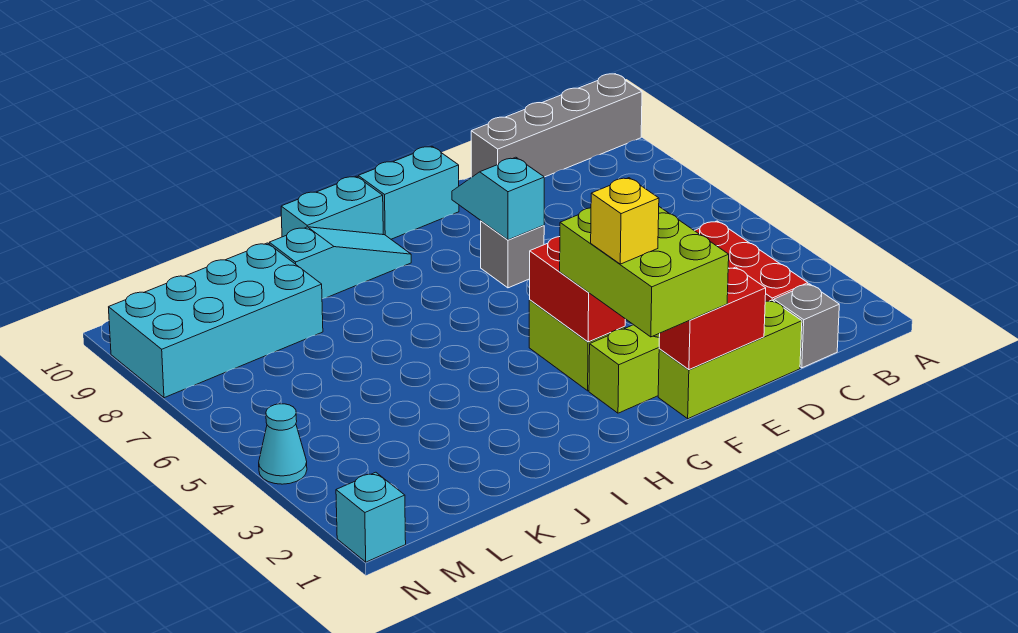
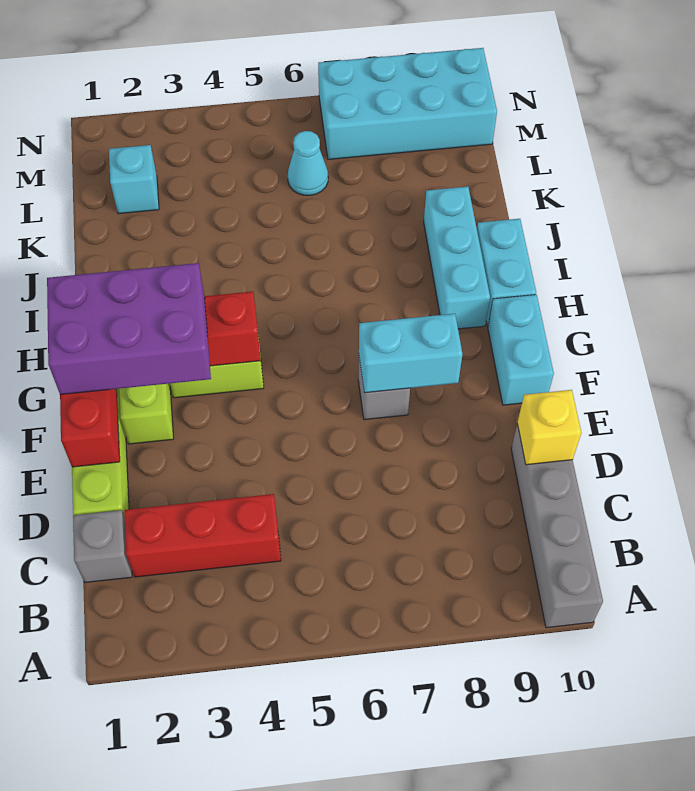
lime brick F1:G3 level 3 -> purple brick F1:G3 level 3
cyan slope F7:F8 level 2 top 7 -> cyan brick F7:F8 level 2
yellow brick G2 level 4 -> yellow brick D10 level 2
cyan slope H9:J9 level 1 top J -> cyan brick H9:J9 level 1
cyan brick K8:N9 level 1 -> cyan brick M7:N10 level 1
cyan brick N1 level 1 -> cyan brick L2 level 1
cyan cone N4 level 1 -> cyan cone L6 level 1

